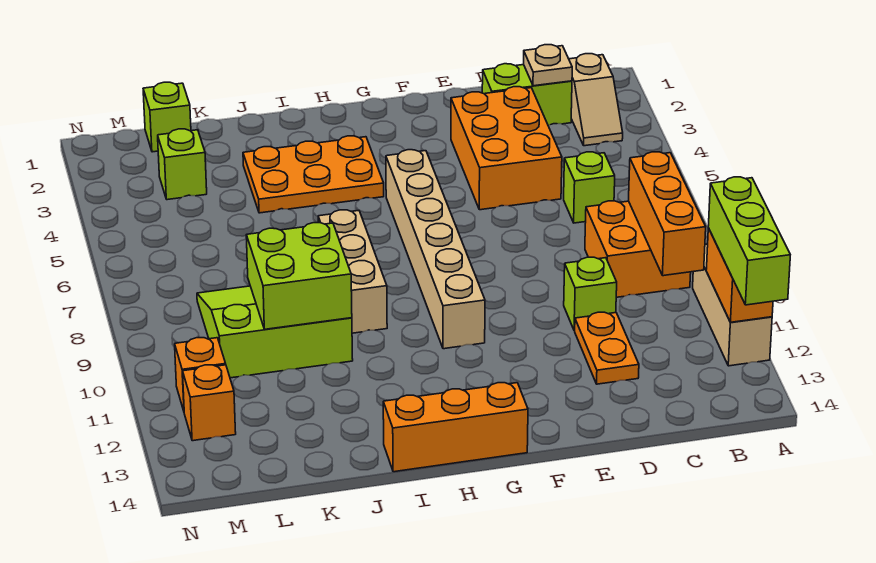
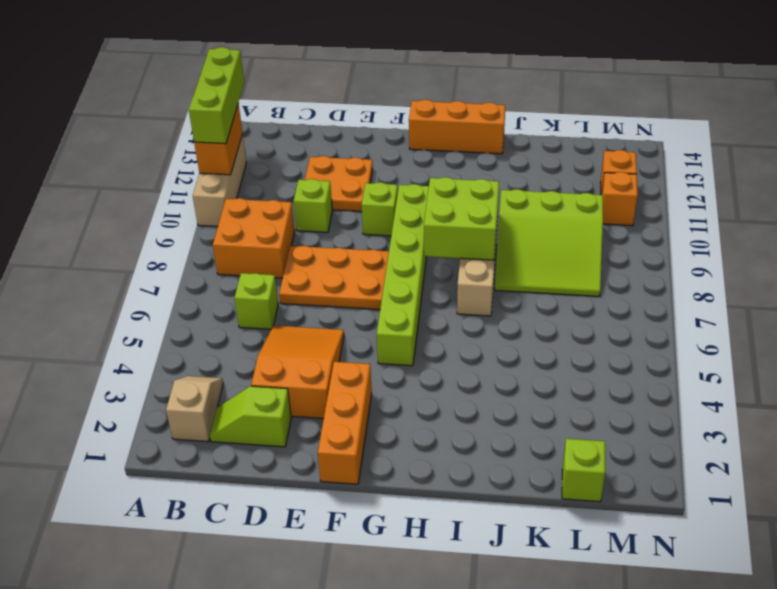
orange brick B8:B10 level 2 -> orange brick F1:F3 level 1
lime brick C2:D2 level 1 -> lime slope C2:D2 level 1 top D
tan plate C2 level 2 -> none
orange brick D3:E5 level 1 -> orange slope D3:E5 level 1 top 3
orange plate D11:D12 level 1 -> orange plate D11:E12 level 1
tan brick G5:G10 level 1 -> lime brick G5:G10 level 1
orange plate H3:J4 level 1 -> orange plate D7:F8 level 1
lime brick J9:K10 level 2 -> lime brick H8:I9 level 2
lime brick L3 level 1 -> lime brick F10 level 1

